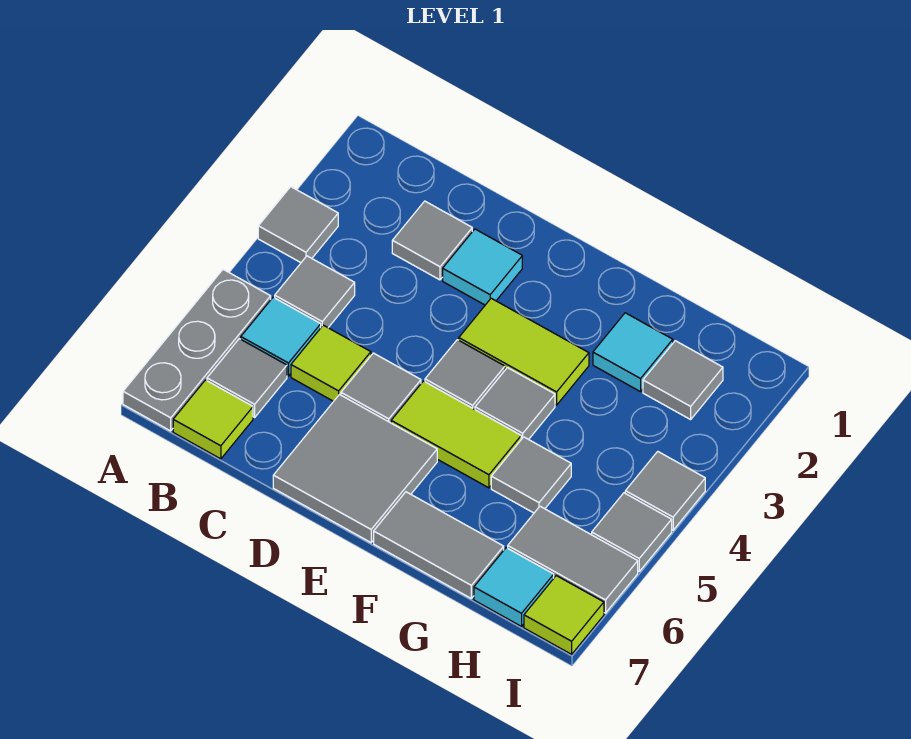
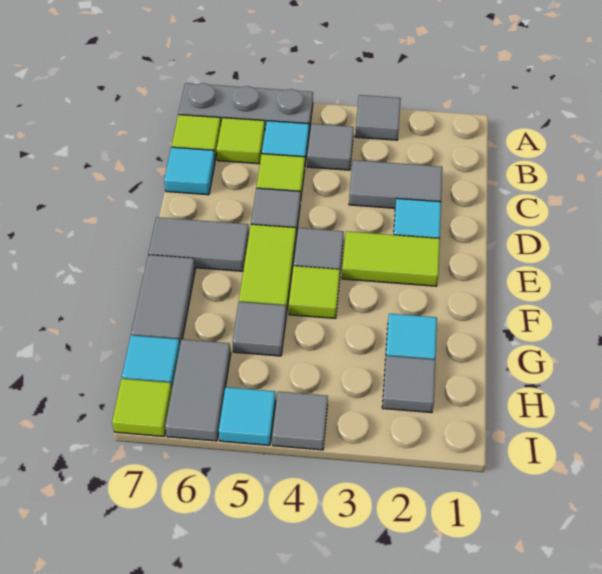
grey tile B6 level 1 -> lime tile B6 level 1
grey tile C2 level 1 -> grey tile C2:C3 level 1
none -> cyan tile C7 level 1
grey tile D6:E7 level 1 -> grey tile E6:E7 level 1
lime tile E3:F3 level 1 -> lime tile E2:E3 level 1
grey tile F4 level 1 -> lime tile F4 level 1
grey tile I5 level 1 -> cyan tile I5 level 1

